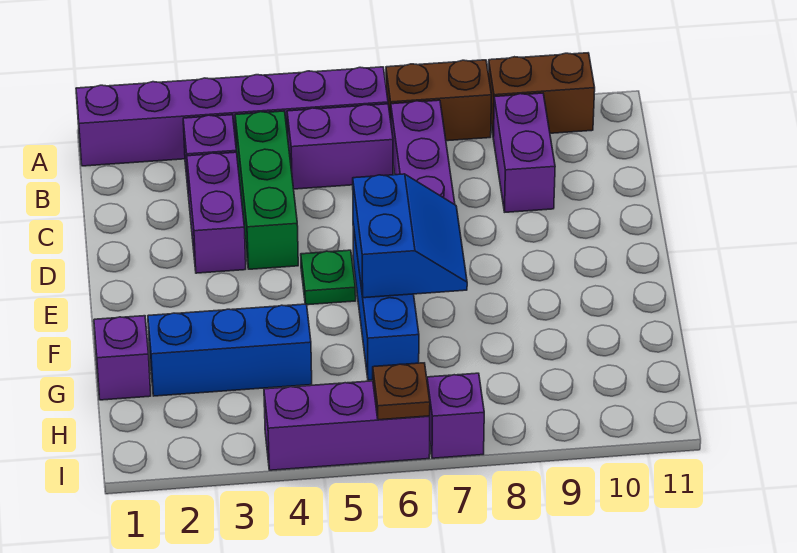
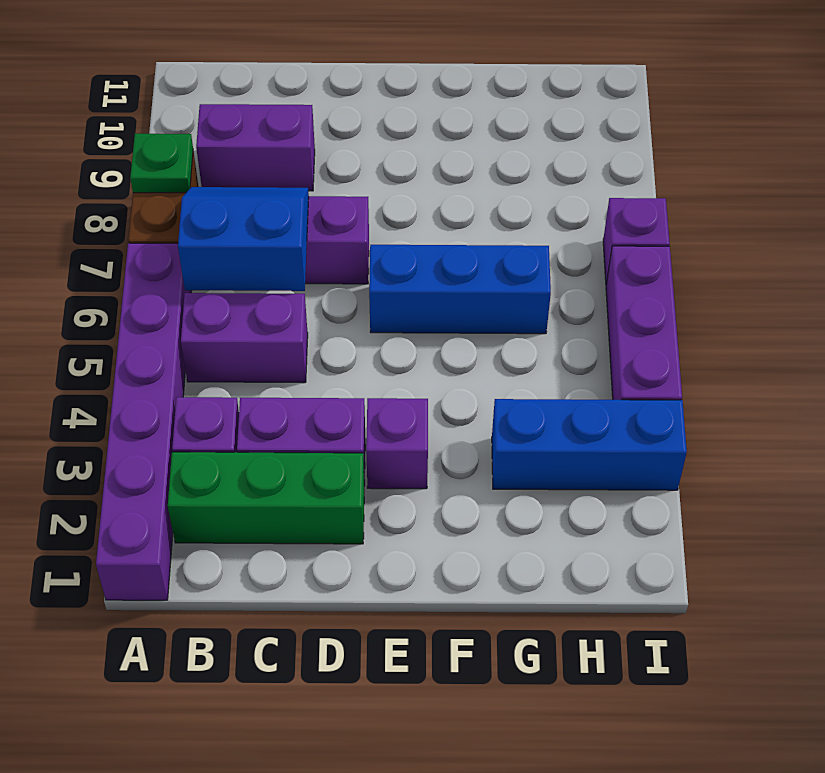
brown brick A9:A10 level 1 -> none
green brick B4:D4 level 1 -> green brick B2:D2 level 1
purple brick B5:B6 level 1 -> purple brick B5:C5 level 1
green plate E5 level 1 -> green plate A8 level 2
blue slope E6:F7 level 2 top 6 -> blue slope B6:C7 level 2 top 6
purple brick G1 level 1 -> purple brick E3 level 1
blue brick G2:G4 level 1 -> blue brick G3:I3 level 1
brown plate I6 level 2 -> none

